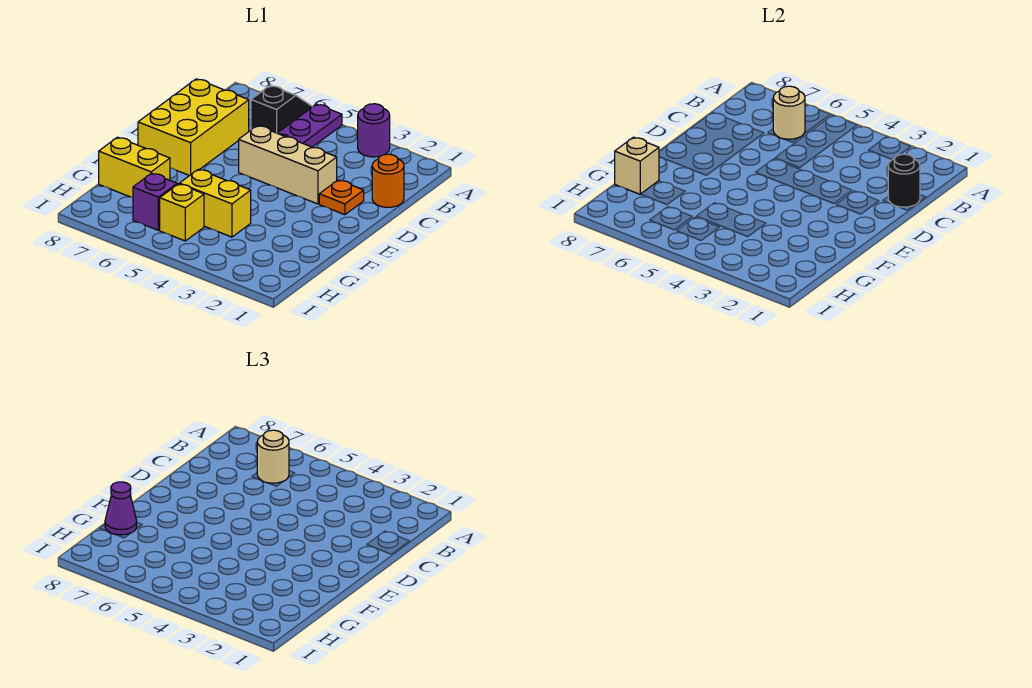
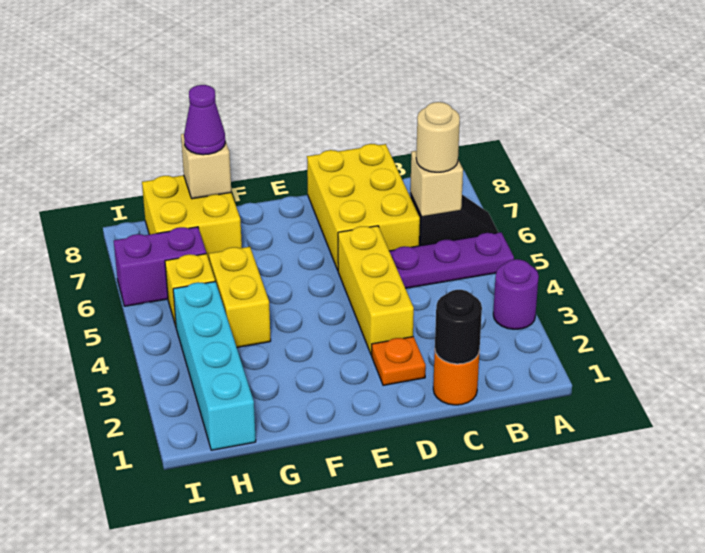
tan round brick B6 level 2 -> tan brick B6 level 2
yellow brick C7:E8 level 1 -> yellow brick C6:D8 level 1
tan brick D3:D5 level 1 -> yellow brick D3:D5 level 1
yellow brick G7:G8 level 1 -> yellow brick G7:H8 level 1
none -> cyan brick H1:H4 level 1
purple brick H6 level 1 -> purple brick H6:I6 level 1

